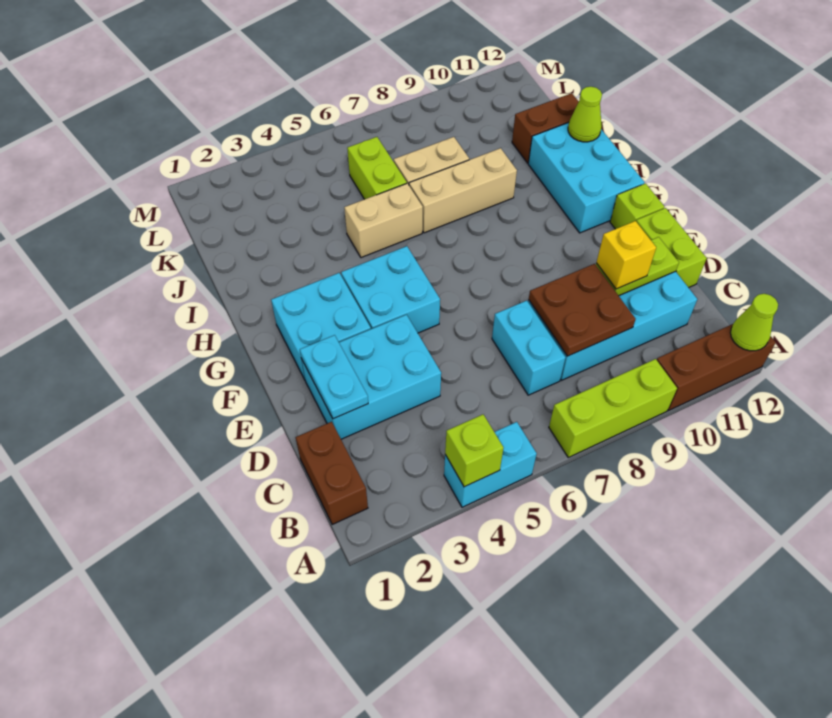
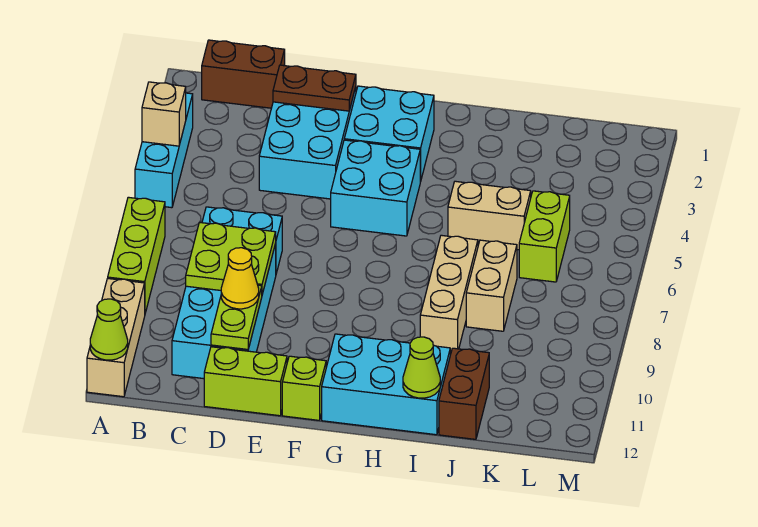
cyan brick A4:A5 level 1 -> cyan brick A3:A5 level 1
lime brick A4 level 2 -> tan brick A4 level 2
brown brick A10:A12 level 1 -> tan brick A10:A12 level 1
brown plate C8:D9 level 2 -> lime plate C8:D9 level 2
cyan plate D2:E2 level 2 -> brown plate D2:E2 level 2
yellow brick D10 level 3 -> yellow cone D10 level 3
tan brick I5:I6 level 1 -> tan brick I5:J5 level 1
lime brick J6:K6 level 1 -> lime brick K5:K6 level 1

